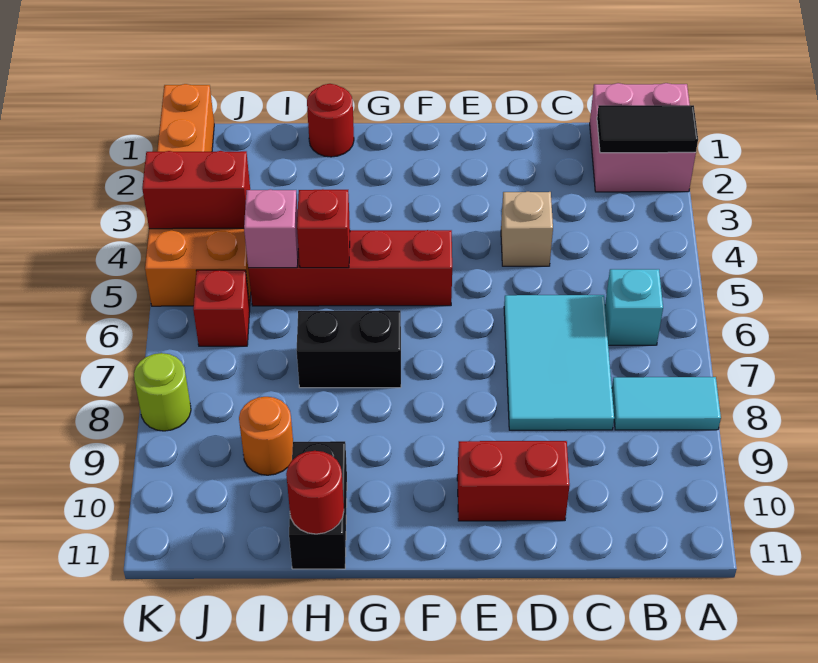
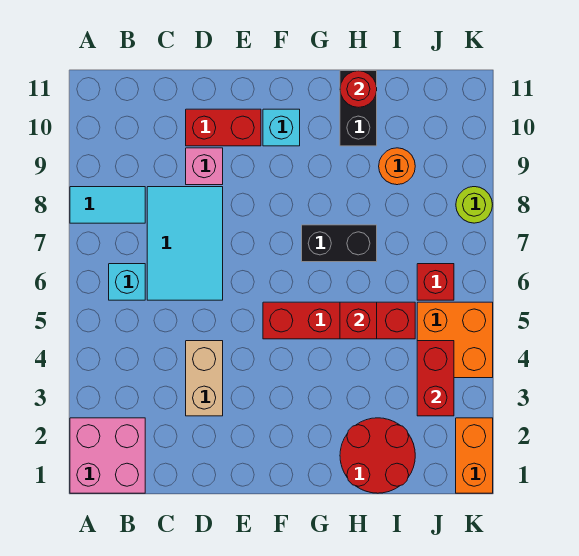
black tile A2:B2 level 2 -> none
tan brick D4 level 1 -> tan brick D3:D4 level 1
none -> cyan brick F10 level 1
red round brick H1 level 1 -> red round brick H1:I2 level 1
pink brick I5 level 2 -> pink brick D9 level 1
red brick J4:K4 level 2 -> red brick J3:J4 level 2

